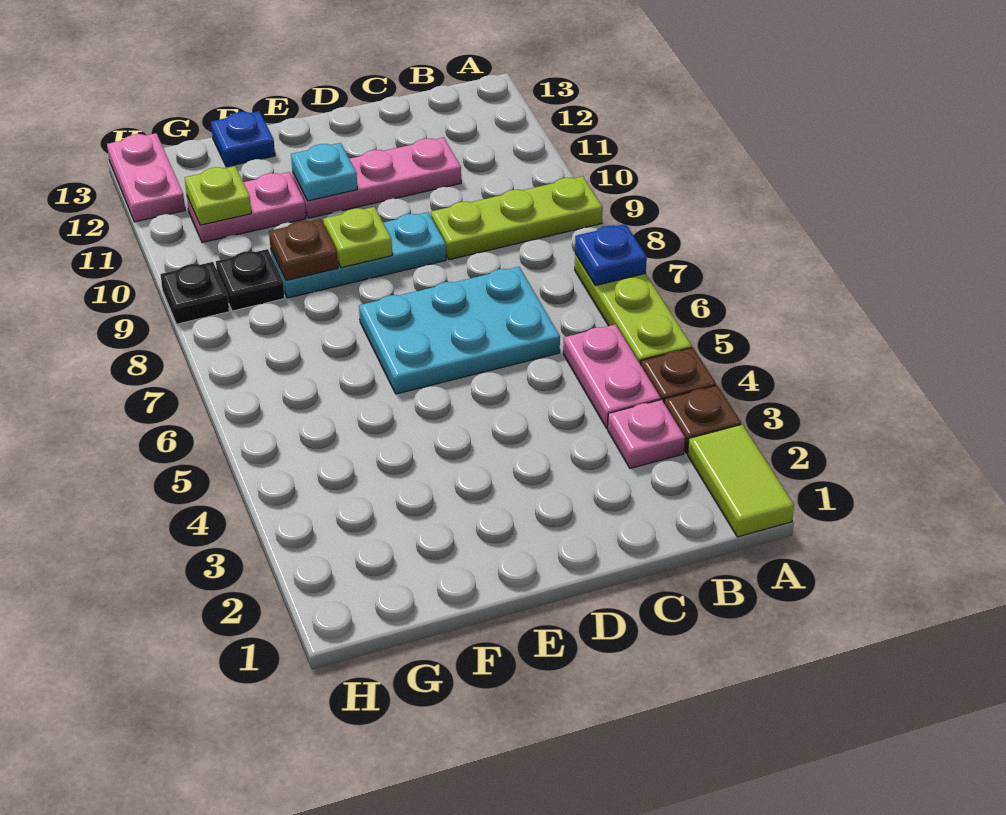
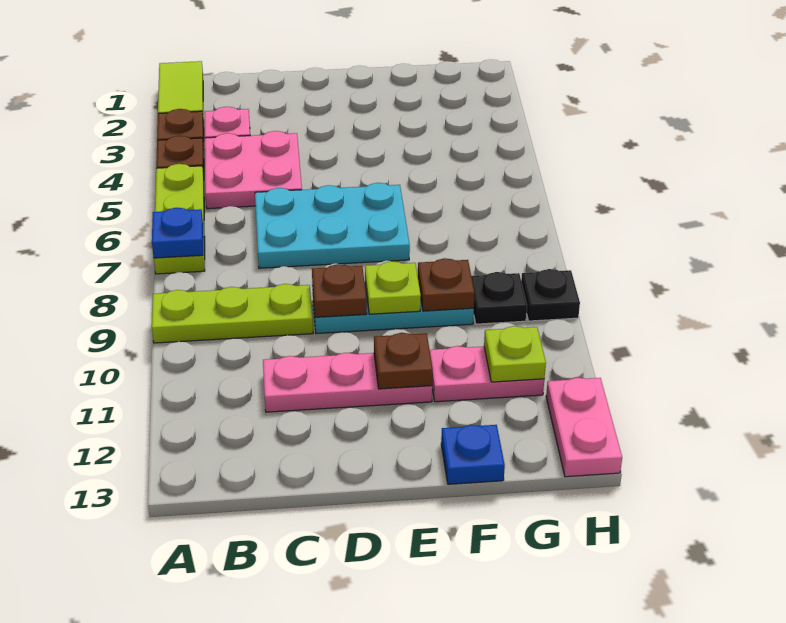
pink plate B4:B5 level 1 -> pink plate B4:C5 level 1
none -> brown plate D9 level 2
cyan plate E11 level 2 -> brown plate E11 level 2

